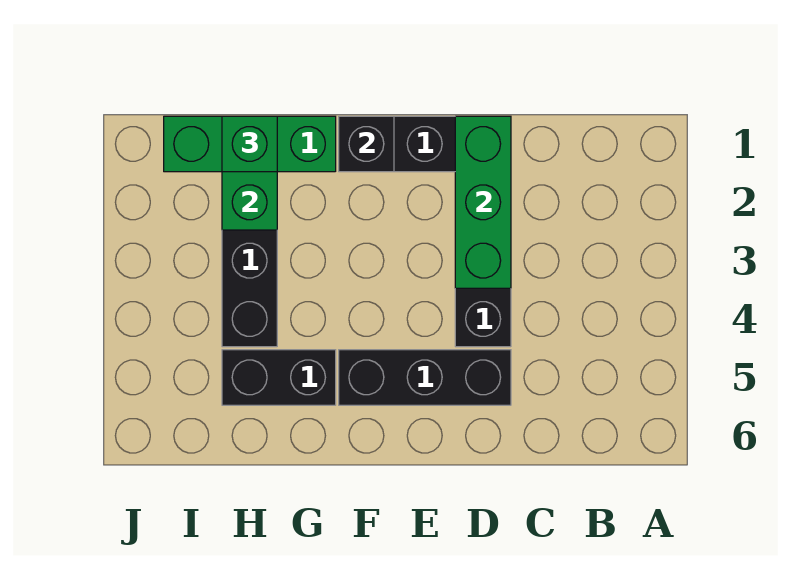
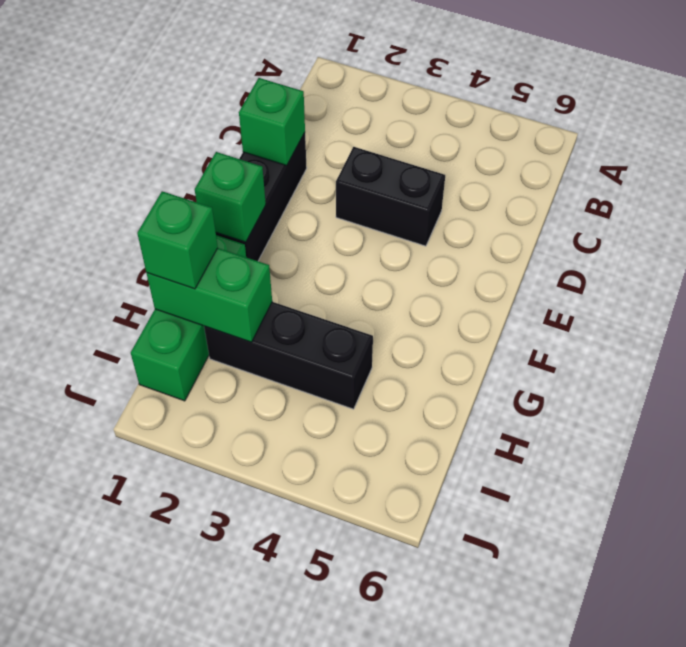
green brick D1:D3 level 2 -> green brick D1 level 2
black brick D5:F5 level 1 -> none
black brick F1 level 2 -> green brick F1 level 2
black brick G5:H5 level 1 -> none

